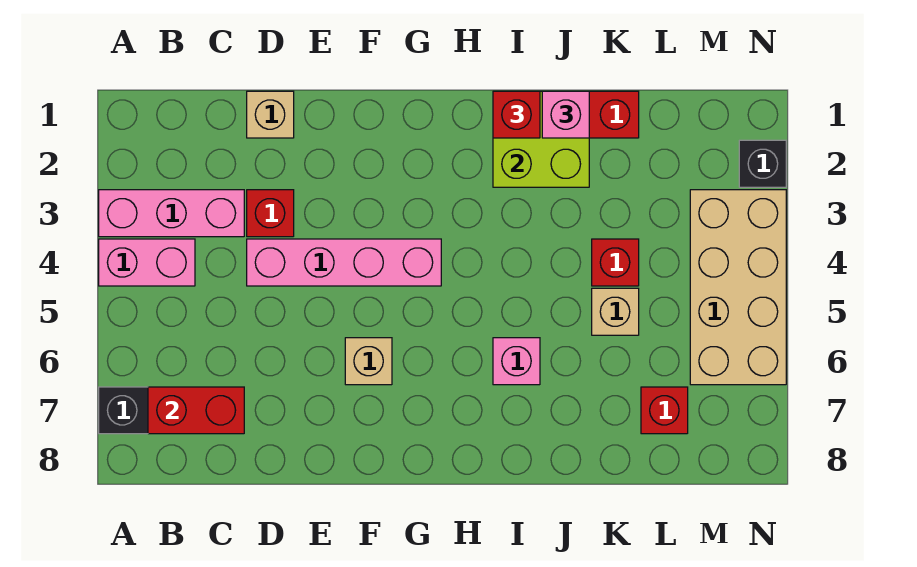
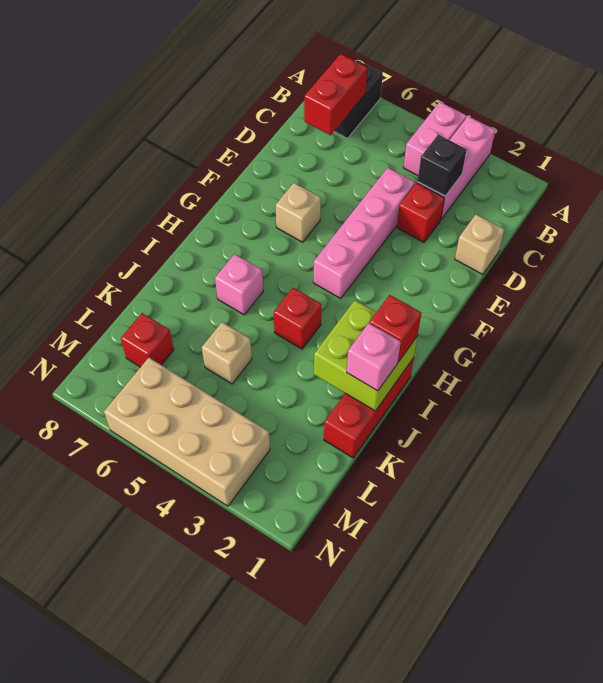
red brick K4 level 1 -> red brick I4 level 1
black brick N2 level 1 -> black brick C3 level 2

